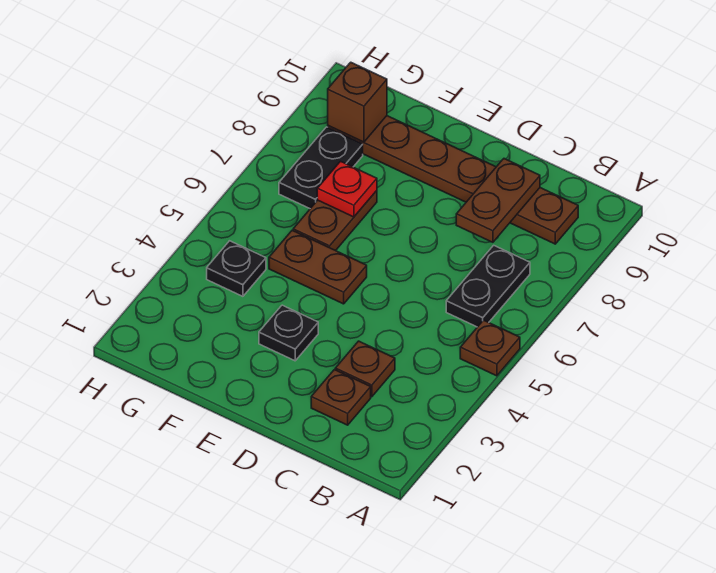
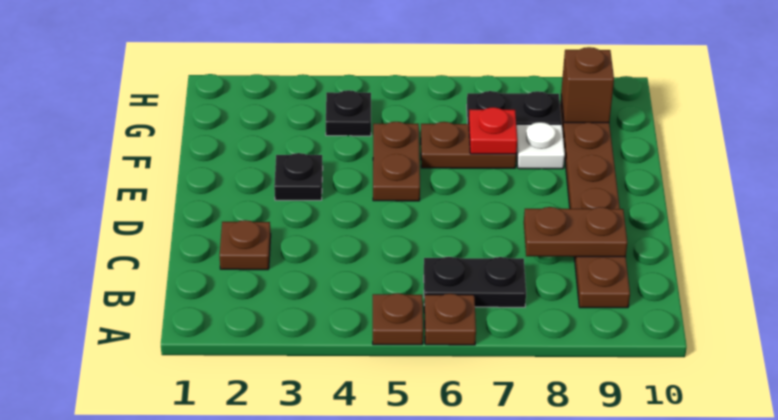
brown plate C3 level 1 -> brown plate A6 level 1
none -> white plate F8 level 1

